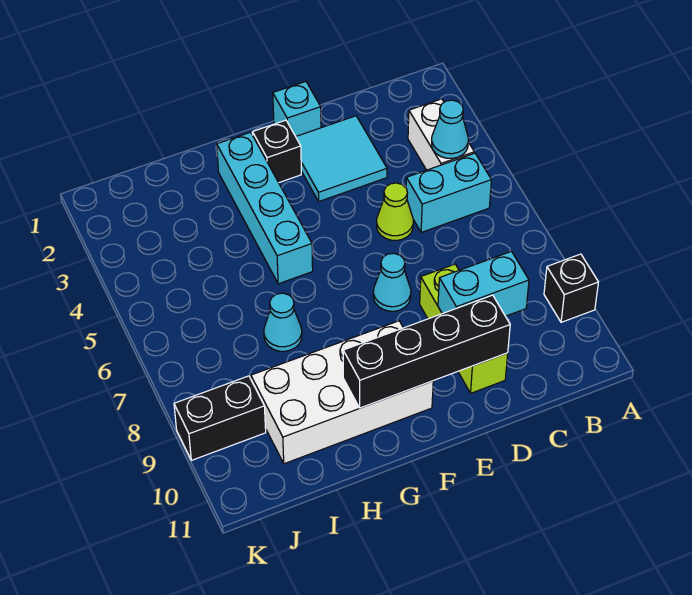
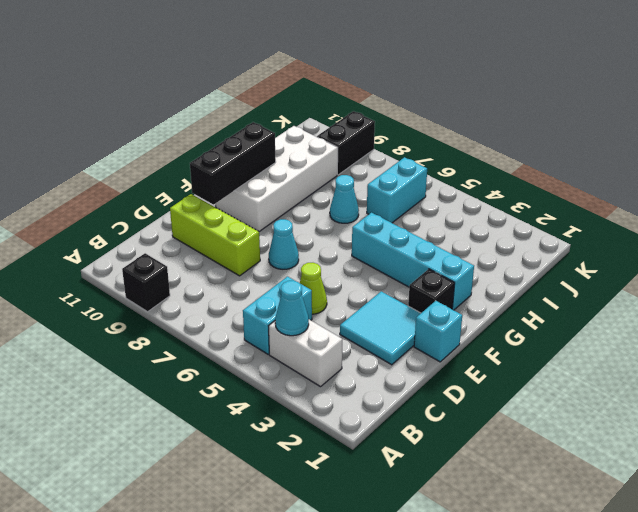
cyan brick C9:D9 level 2 -> cyan brick I6:J6 level 1
black brick D10:G10 level 2 -> black brick E10:G10 level 2

